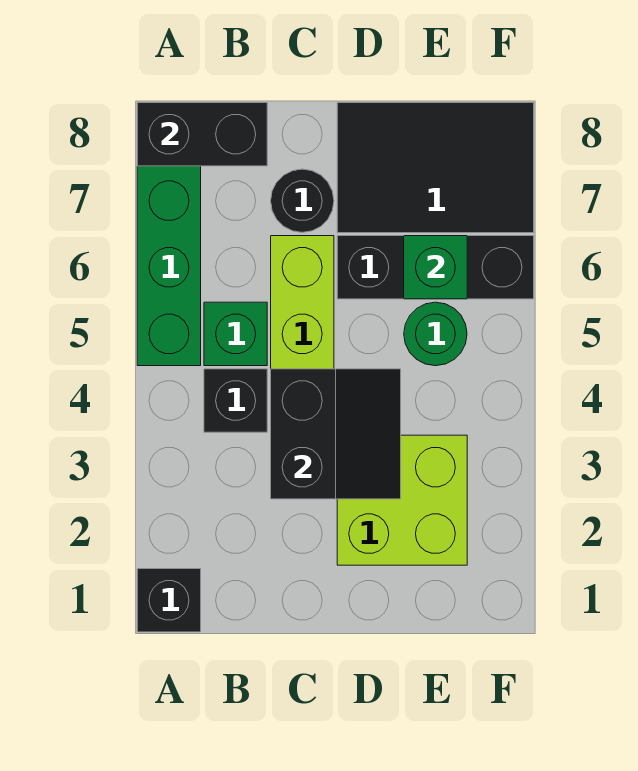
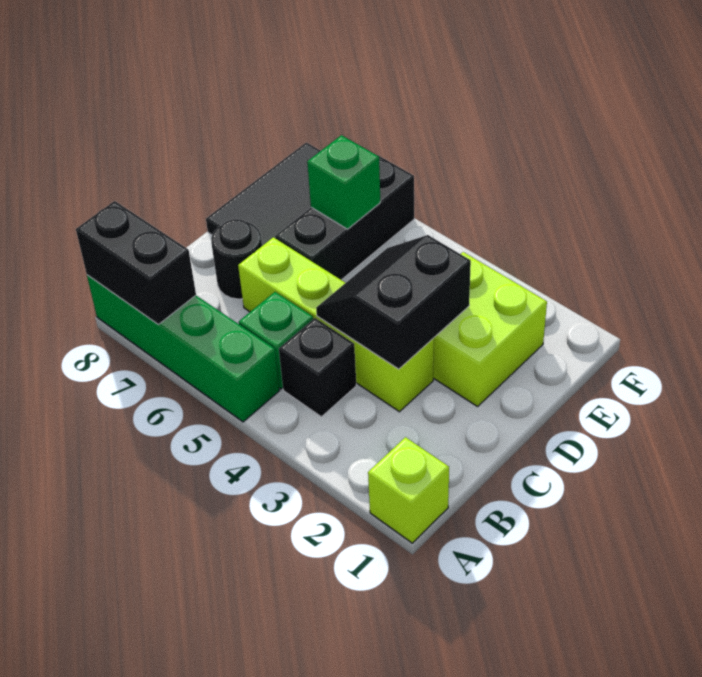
black brick A1 level 1 -> lime brick A1 level 1
black brick A8:B8 level 2 -> black brick A7:A8 level 2
black slope C3:D4 level 2 top C -> black slope C3:D4 level 2 top 3
green round brick E5 level 1 -> none

